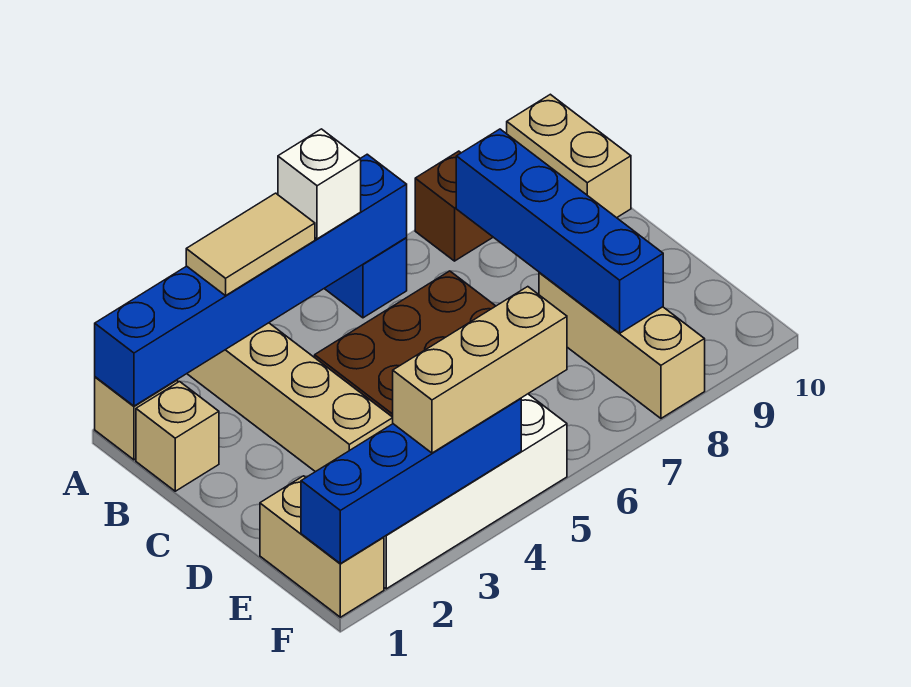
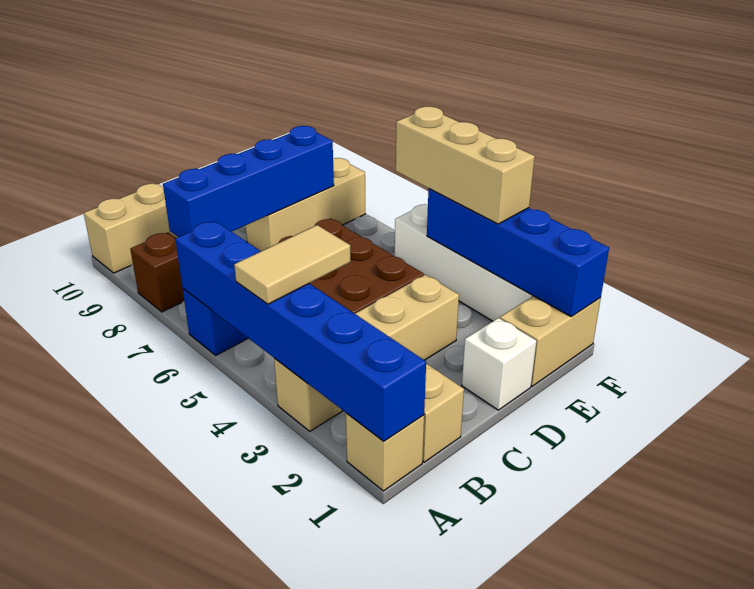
tan tile A3:A4 level 3 -> tan tile A4:B4 level 3
white brick A5 level 3 -> white brick D1 level 1

